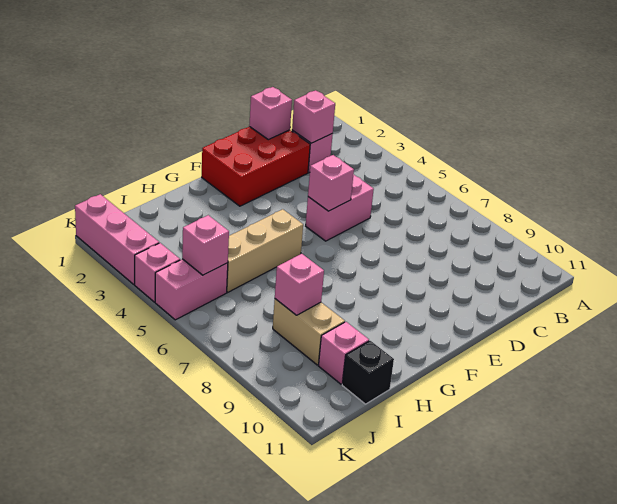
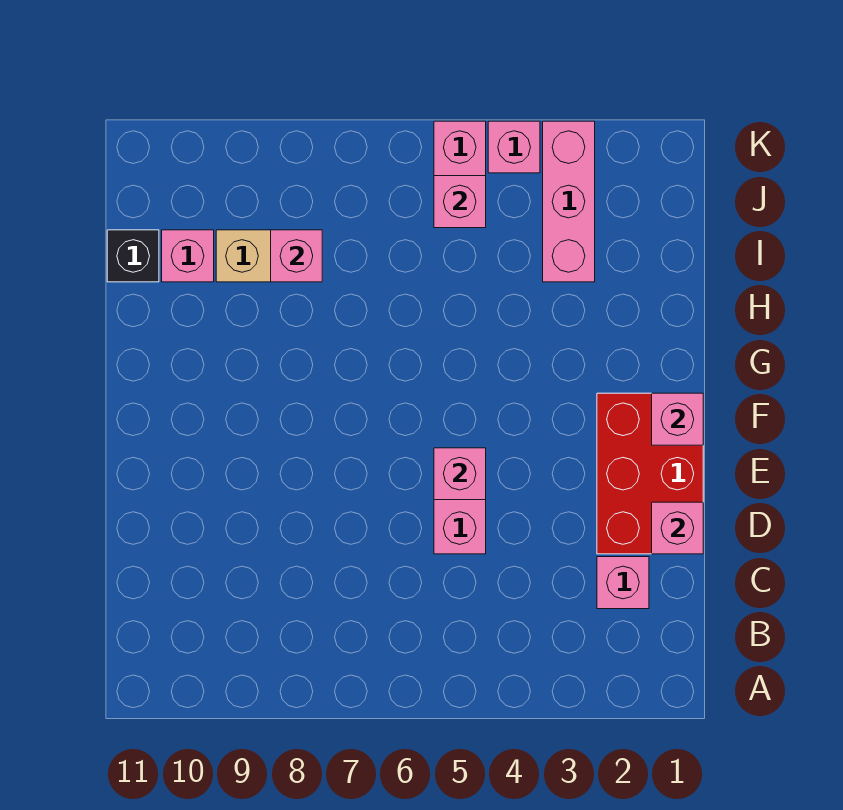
pink brick C2 level 2 -> pink brick F1 level 2
tan brick G5:I5 level 1 -> none
pink brick K1:K3 level 1 -> pink brick I3:K3 level 1

